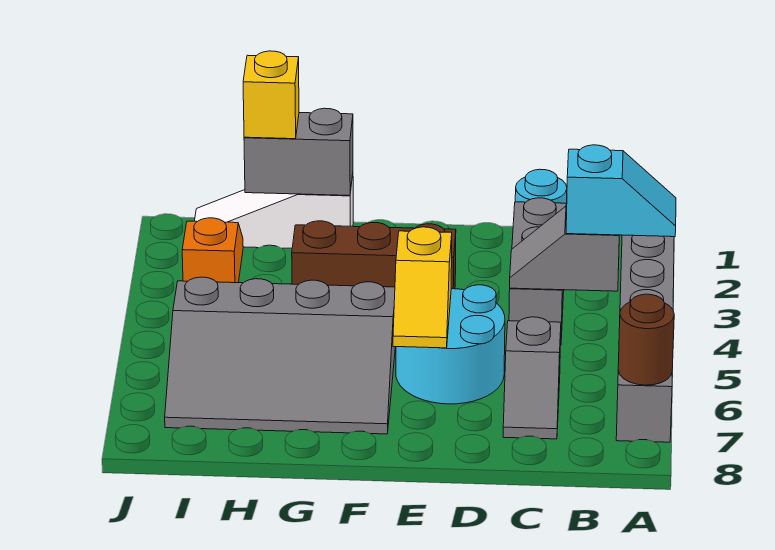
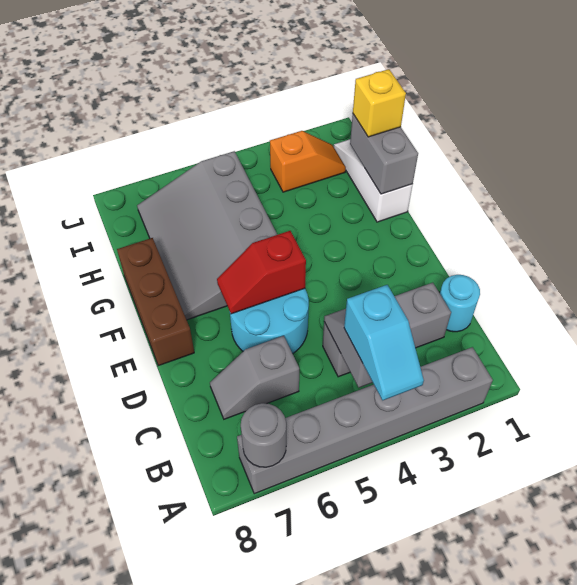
brown round brick A7 level 2 -> grey round brick A7 level 2
brown brick E3:G3 level 1 -> brown brick E8:G8 level 1
yellow slope E5:E6 level 2 top 5 -> red slope E5:E6 level 2 top 5

